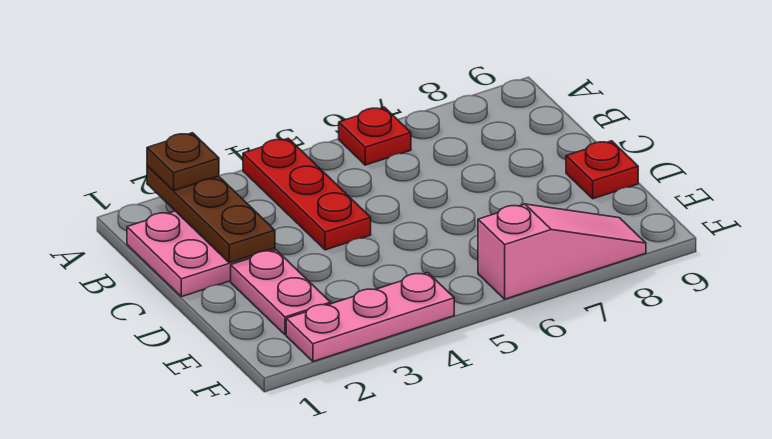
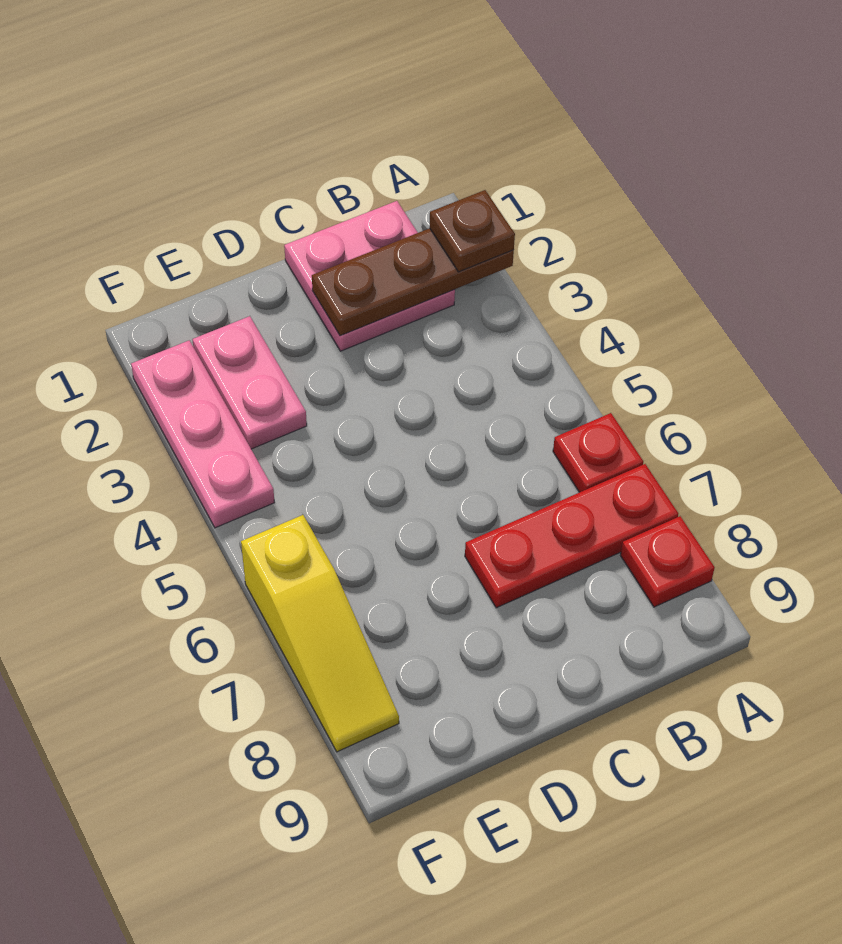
red plate A4:C4 level 1 -> red plate A7:C7 level 1
pink plate D2:E2 level 1 -> pink plate E2:E3 level 1
red plate D9 level 1 -> red plate A8 level 1
pink slope F6:F8 level 1 top 6 -> yellow slope F6:F8 level 1 top 6

